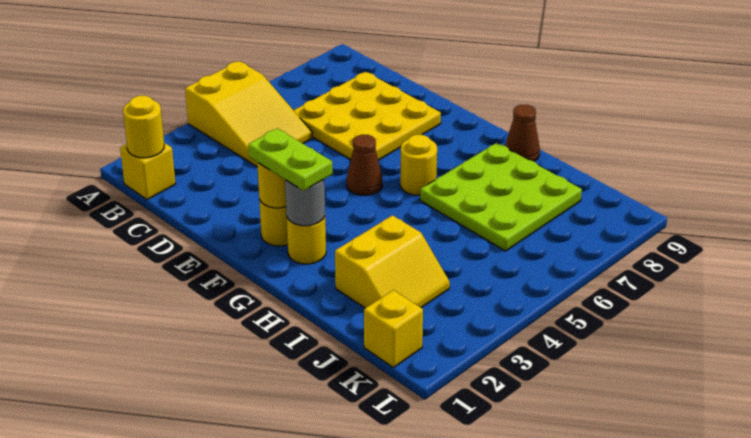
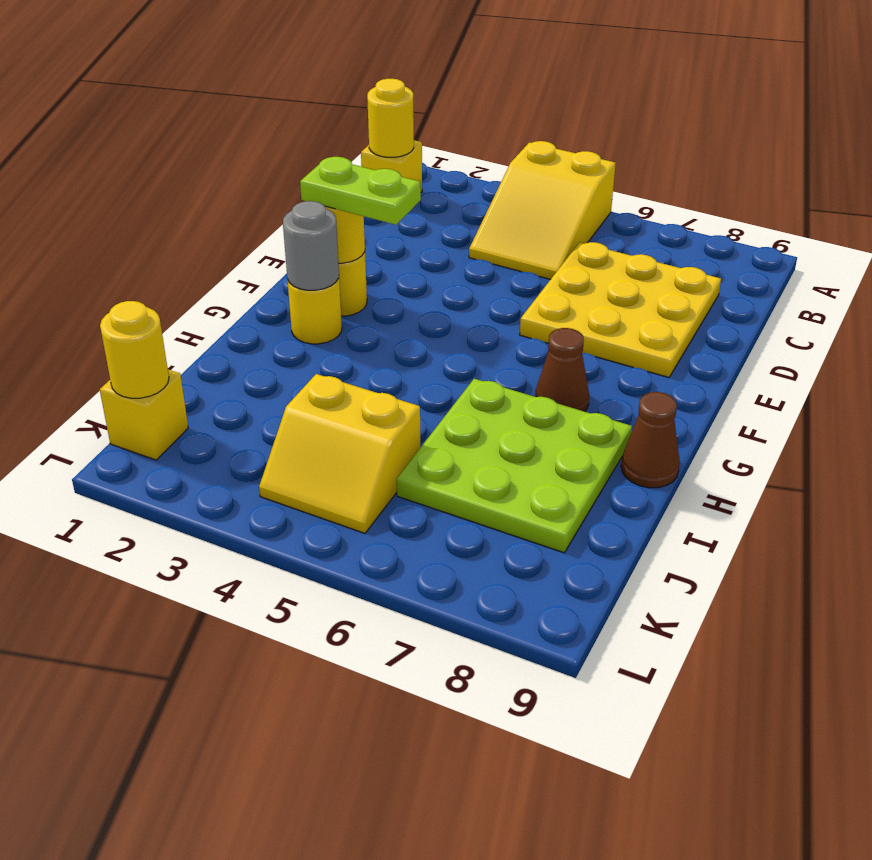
lime plate F2:G2 level 3 -> lime plate F2:F3 level 3
brown cone F5 level 1 -> brown cone G7 level 1
yellow round brick G6 level 1 -> yellow round brick K1 level 2
yellow slope I2:J3 level 1 top I -> yellow slope J4:K5 level 1 top J

